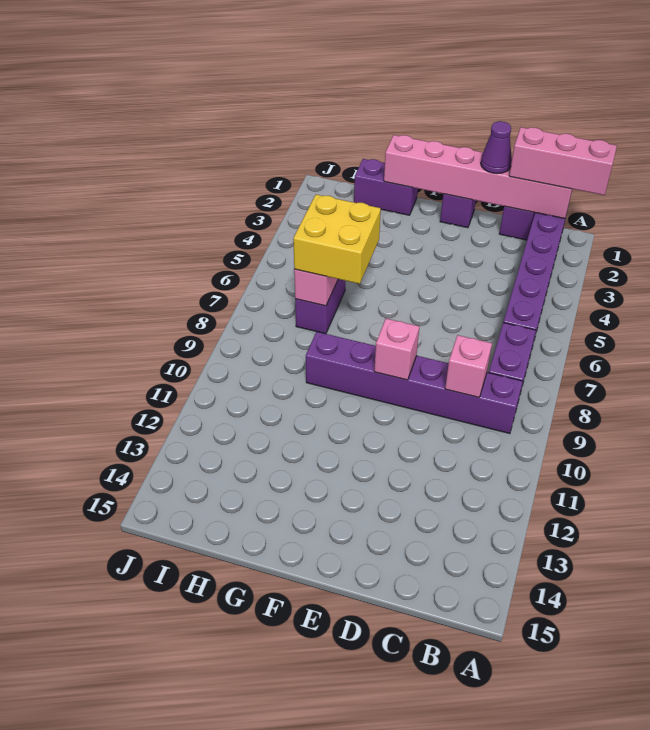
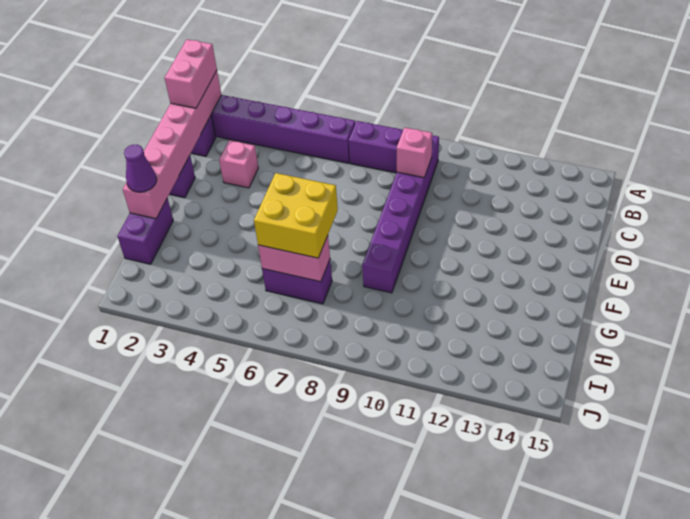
pink brick A1:C1 level 3 -> pink brick B1:C1 level 3
purple cone D1 level 3 -> purple cone G1 level 3
pink brick E9 level 2 -> pink brick D3 level 1

